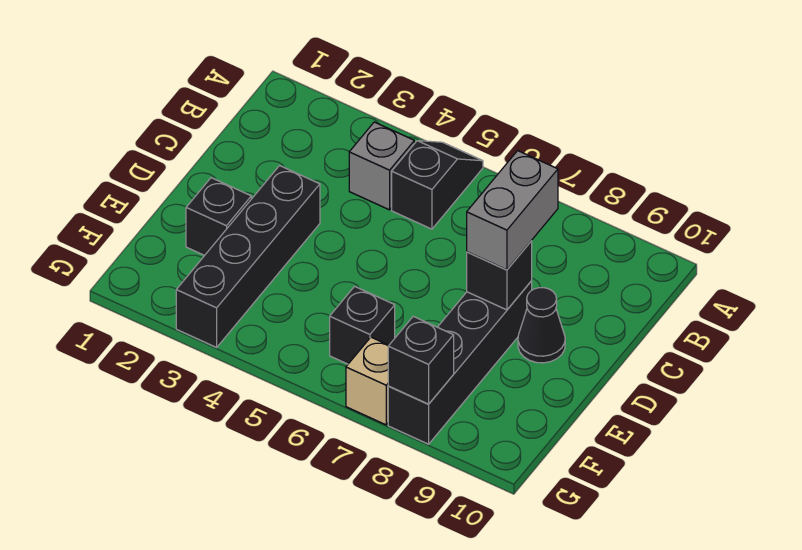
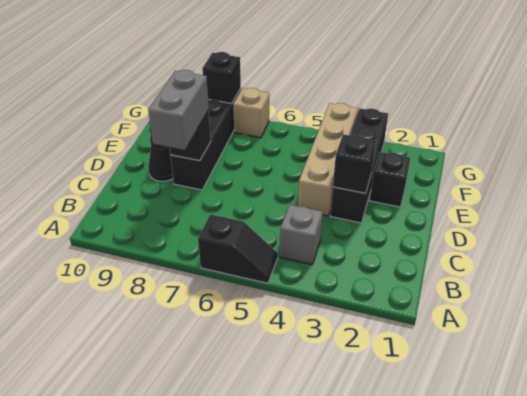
black slope A5:B5 level 1 top B -> black slope A5:A6 level 1 top 6
none -> tan brick D4:G4 level 1
black brick F6 level 1 -> black brick D3 level 2

